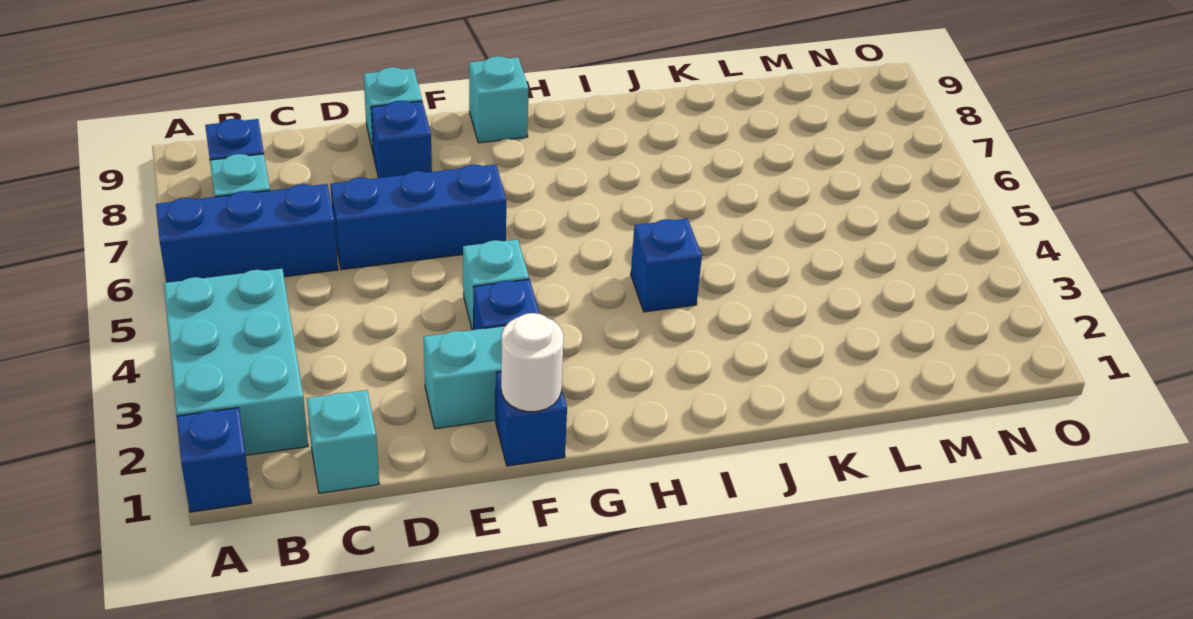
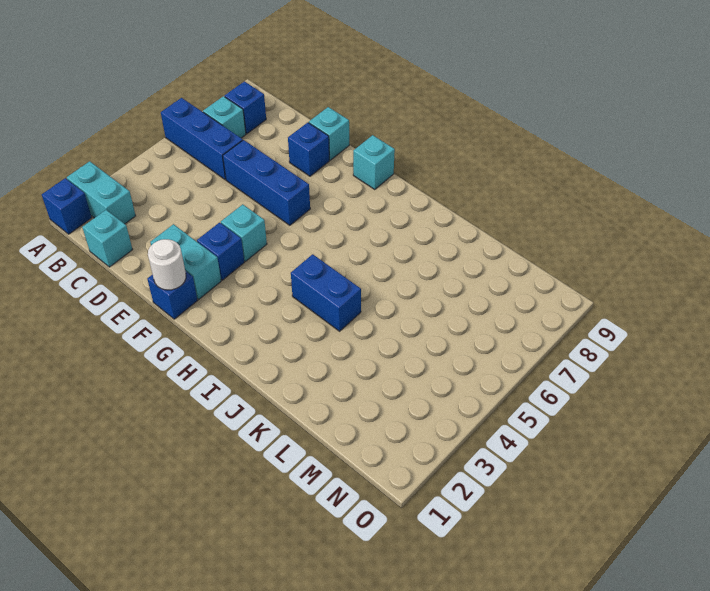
cyan brick A2:B4 level 1 -> cyan brick A2:B2 level 1
blue brick I4 level 1 -> blue brick I4:J4 level 1

